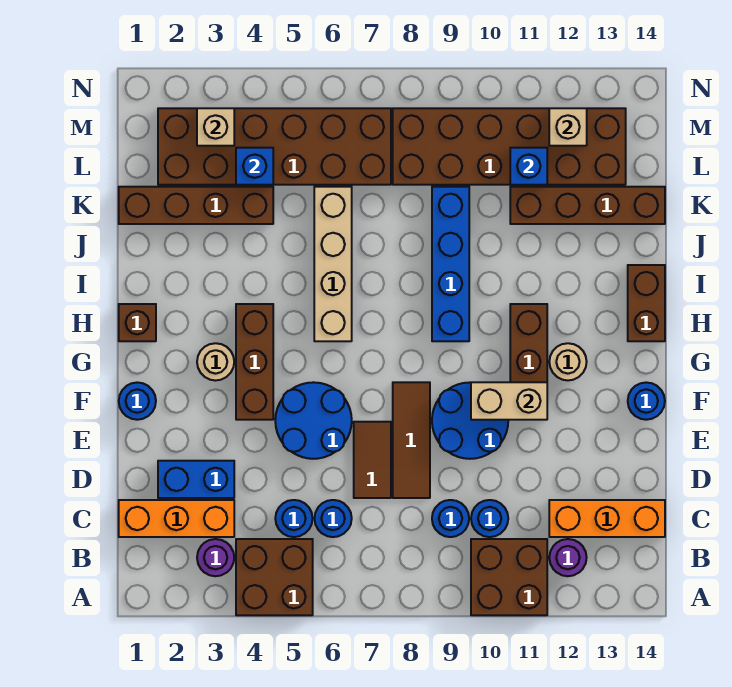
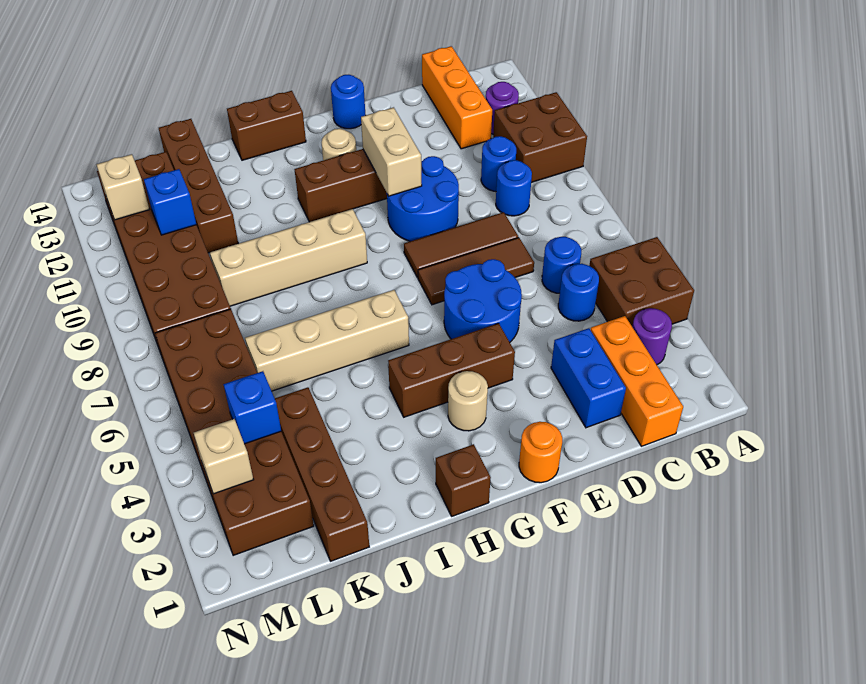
brown tile D7:E7 level 1 -> brown tile D7:F7 level 1
blue round brick F1 level 1 -> orange round brick F1 level 1
blue brick H9:K9 level 1 -> tan brick H9:K9 level 1

